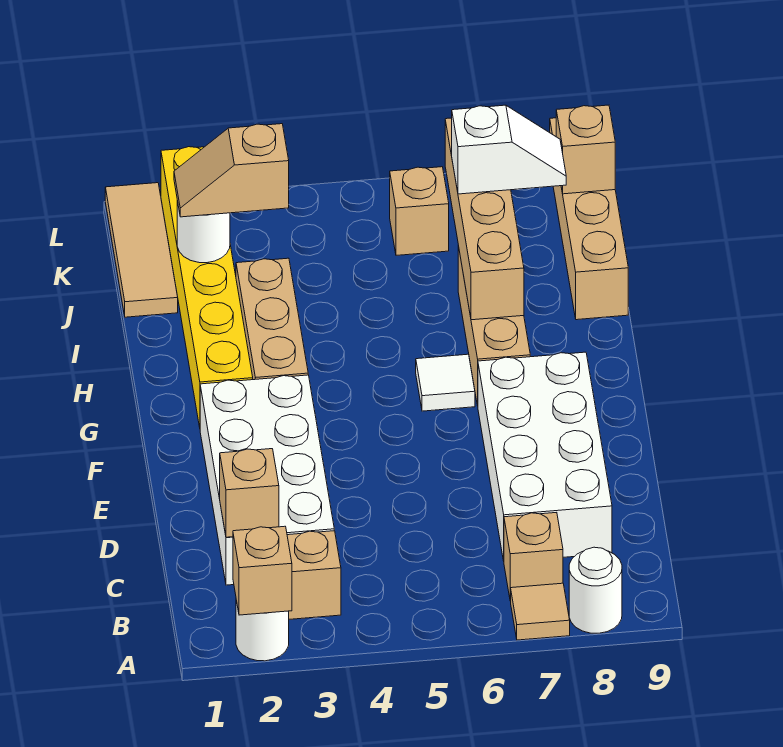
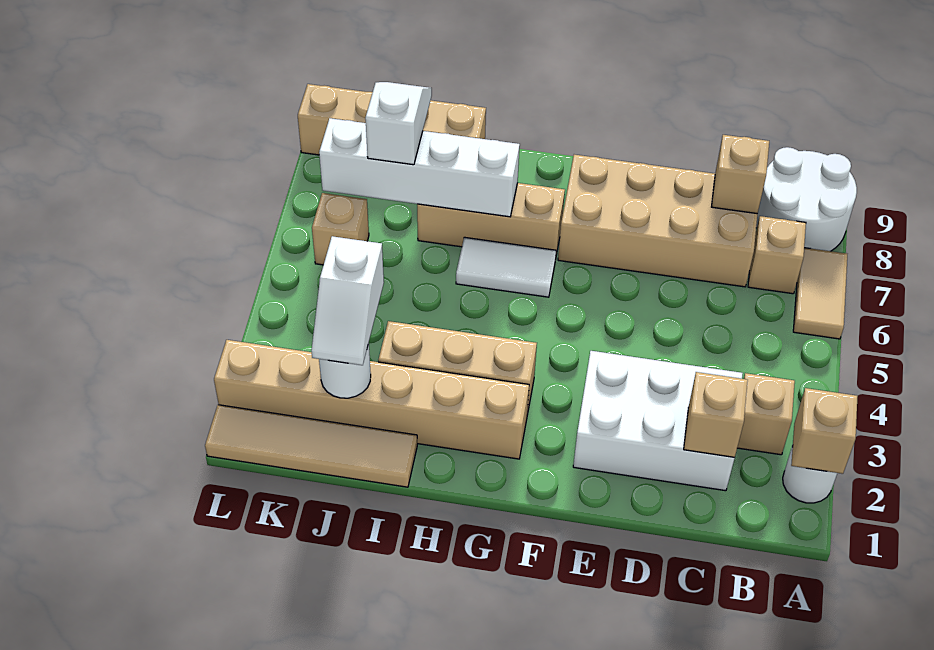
tan tile A7 level 1 -> tan tile A6:A7 level 1
white round brick A8 level 1 -> white round brick A8:B9 level 1
white brick C2:F3 level 1 -> white brick C2:E3 level 1
white brick C7:F8 level 1 -> tan brick C7:F8 level 1
yellow brick G2:L2 level 1 -> tan brick G2:L2 level 1
white tile G6 level 1 -> white tile G6:H6 level 1
tan brick H7:K7 level 2 -> white brick H7:K7 level 2
tan tile J1:L1 level 1 -> tan tile I1:L1 level 1
tan slope J2:J3 level 3 top 3 -> white slope J2:J3 level 3 top 3
tan brick K9 level 2 -> tan brick C8 level 2

